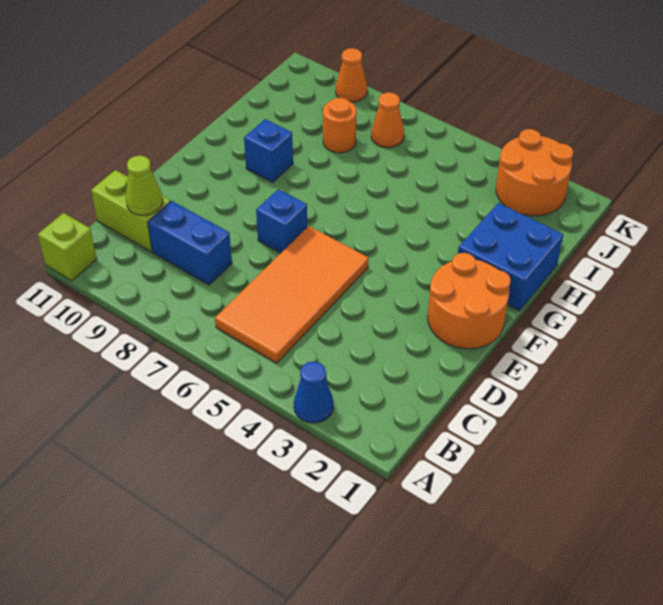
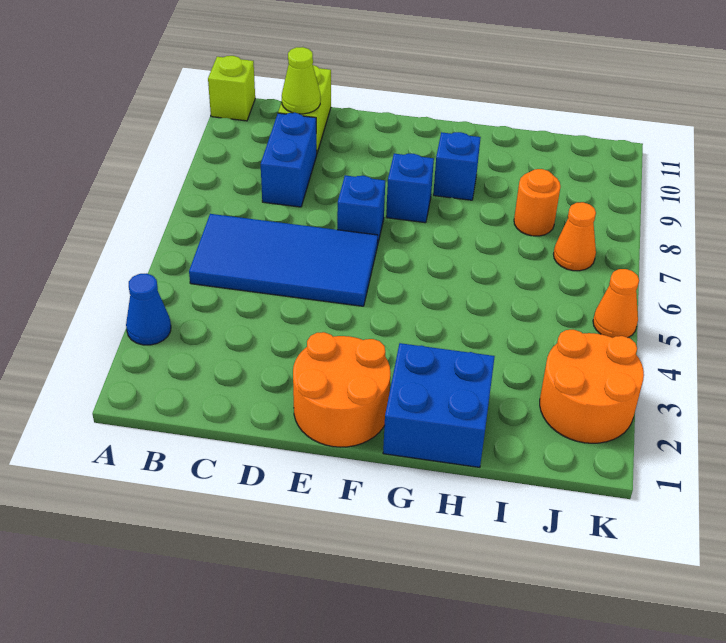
orange tile B5:E6 level 1 -> blue tile B5:E6 level 1
none -> blue brick F8 level 1
orange cone K9 level 1 -> orange cone K5 level 1

